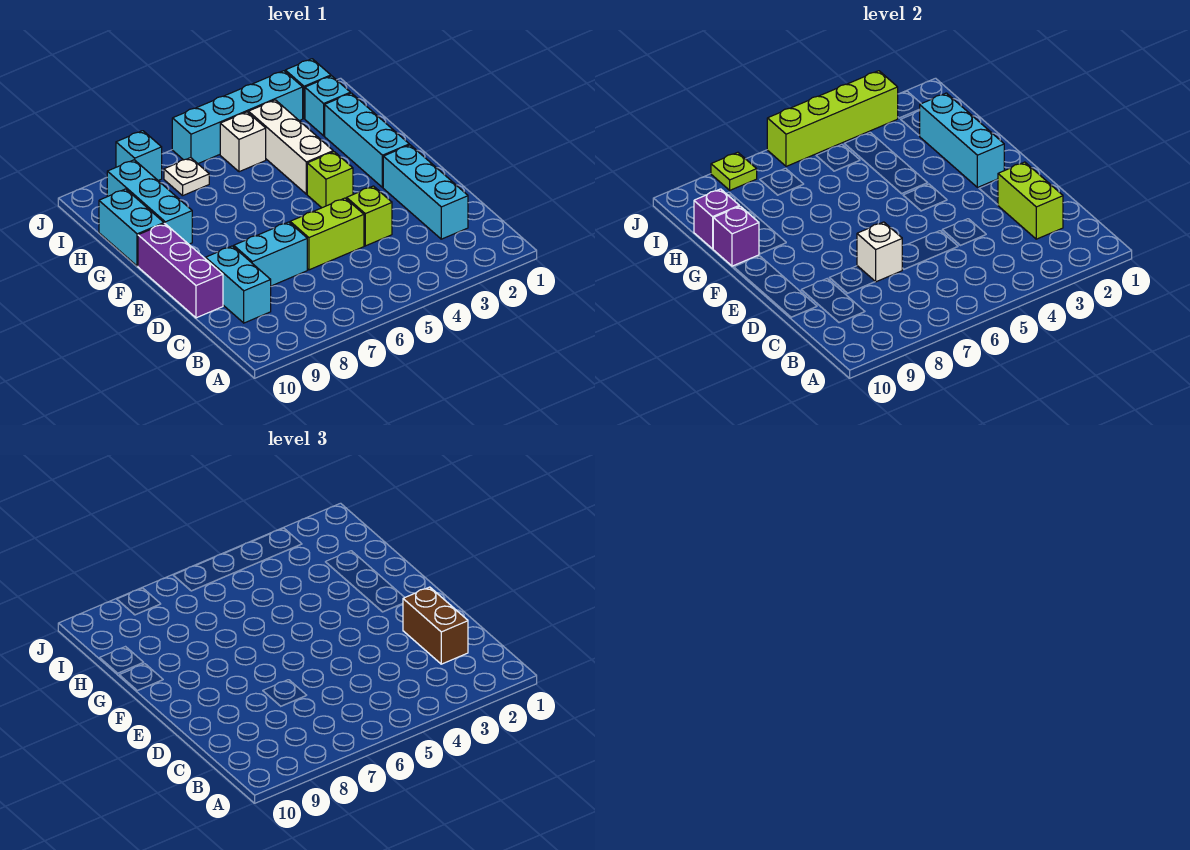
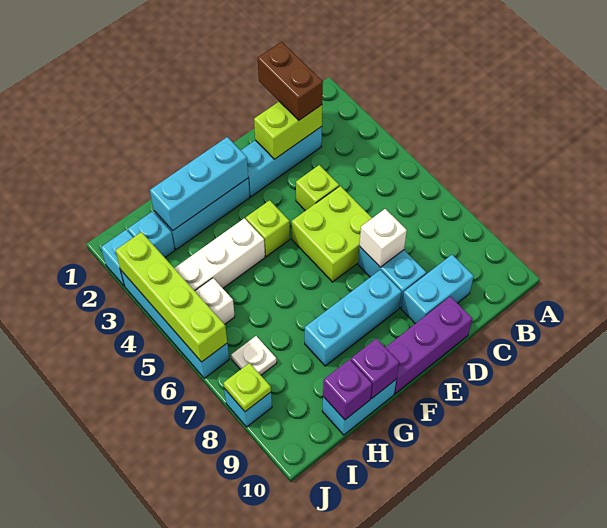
brown brick C2:D2 level 3 -> brown brick C1:C2 level 3
lime brick D5:D6 level 1 -> lime brick D5:E6 level 1
cyan brick G9:I9 level 1 -> cyan brick E8:G8 level 1

